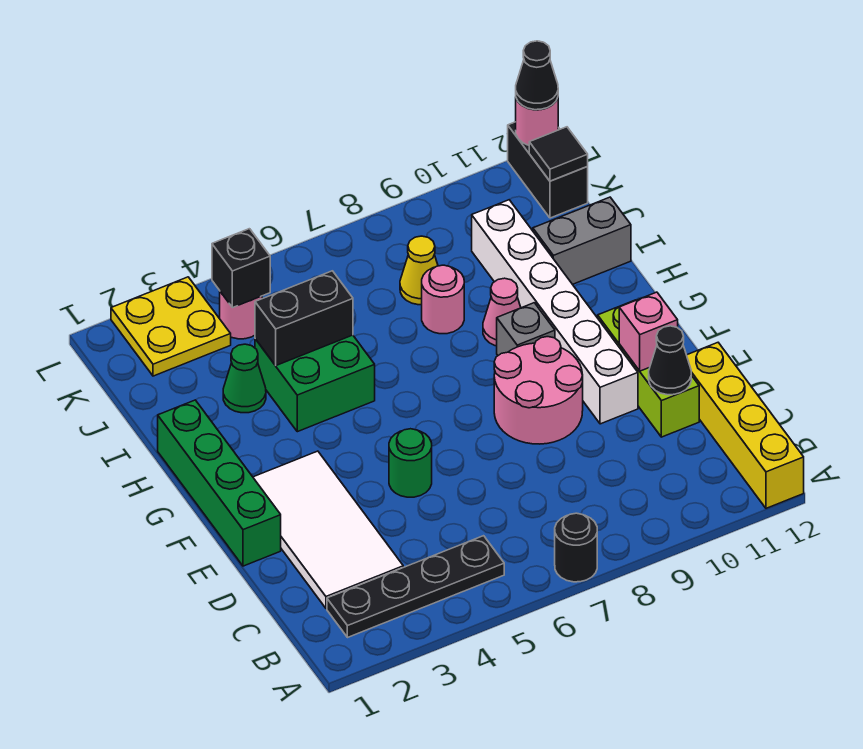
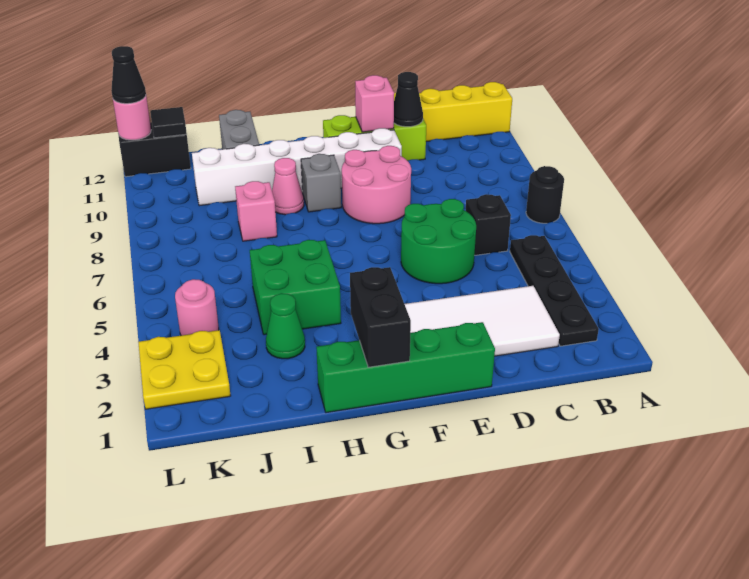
green round brick E5 level 1 -> green round brick D5:E6 level 1
black brick I4:I5 level 2 -> black brick G1:G2 level 2
pink round brick I8 level 1 -> pink brick I8 level 1
yellow cone J8 level 1 -> none
black brick K4 level 2 -> black brick C6 level 1

